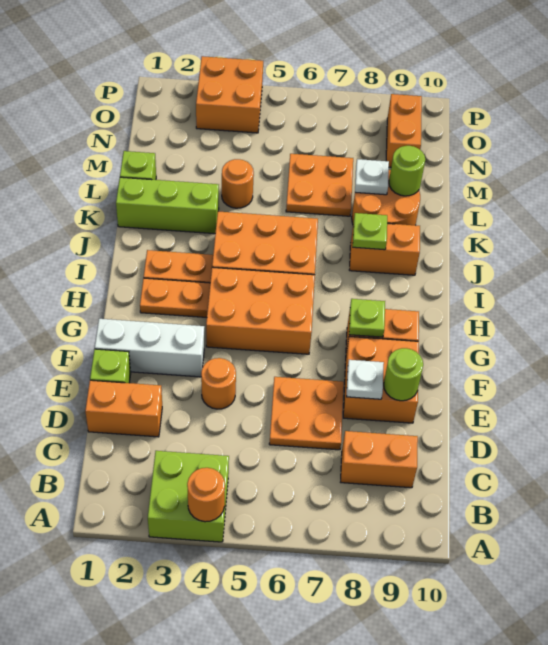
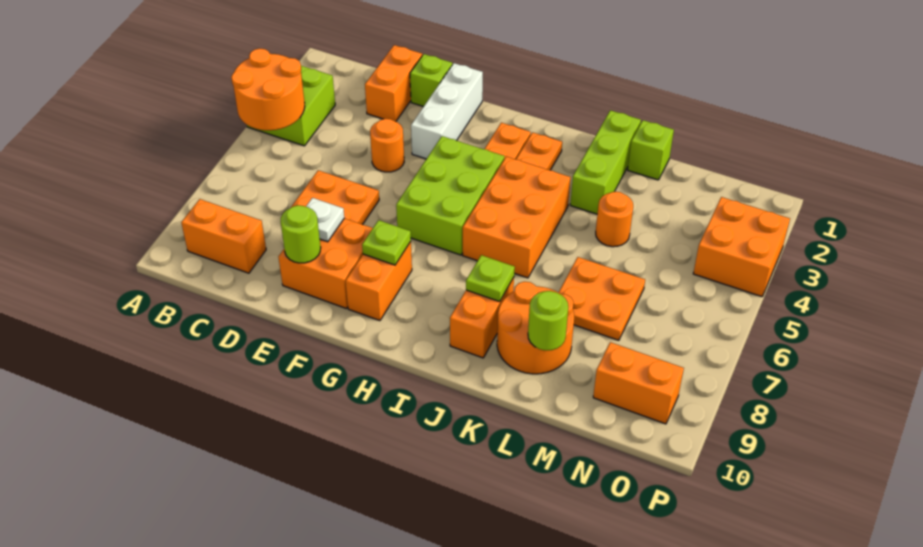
orange round brick A4 level 2 -> orange round brick A4:B5 level 2
orange brick C8:C9 level 1 -> orange brick B9:C9 level 1
orange brick G4:H6 level 1 -> lime brick G4:H6 level 1
white plate L8 level 2 -> none

